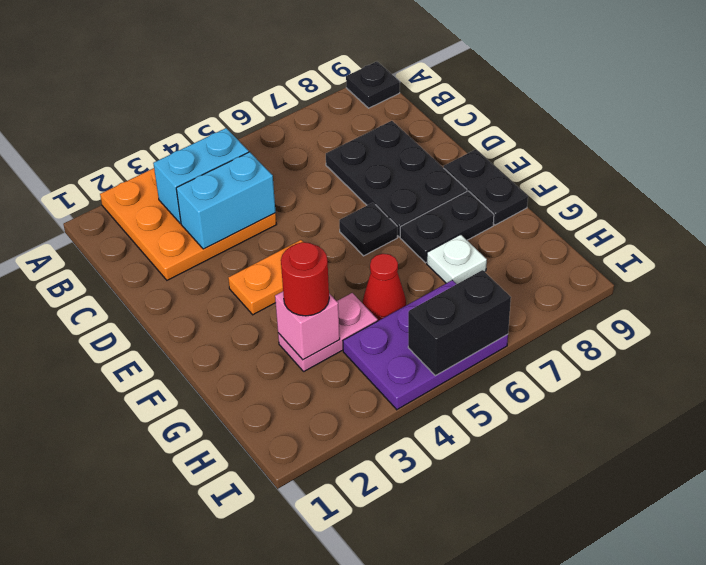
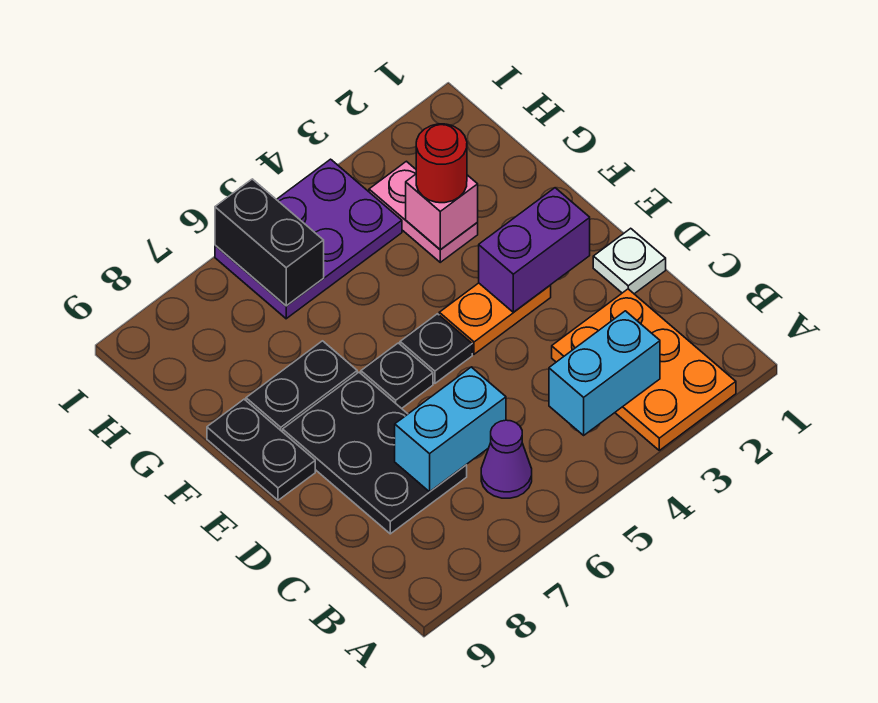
orange plate A2:C4 level 1 -> orange plate A2:C3 level 1
black plate A9 level 1 -> black plate E5 level 1
none -> purple cone B6 level 1
cyan brick C3:C4 level 2 -> cyan brick C6:C7 level 2
none -> purple brick E2:E3 level 2
pink plate G3:G4 level 1 -> pink plate G3:H3 level 1
red cone G5 level 1 -> none
white plate G7 level 1 -> white plate D1 level 1
black brick I5:I6 level 2 -> black brick H6:I6 level 2

